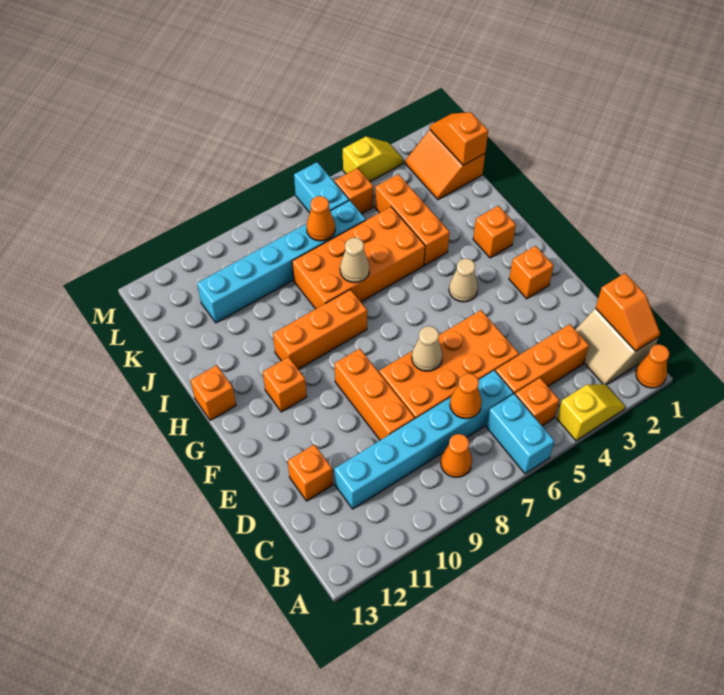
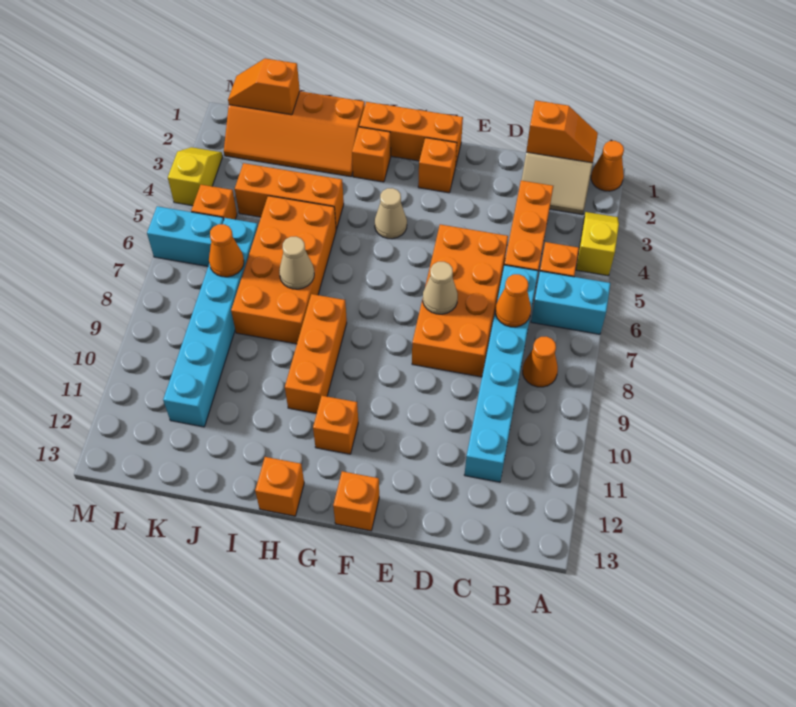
orange brick D9:F9 level 1 -> orange brick F1:H1 level 1
orange brick D12 level 1 -> orange brick F13 level 1
orange slope K1:L2 level 1 top 1 -> orange slope I1:L2 level 1 top 1

